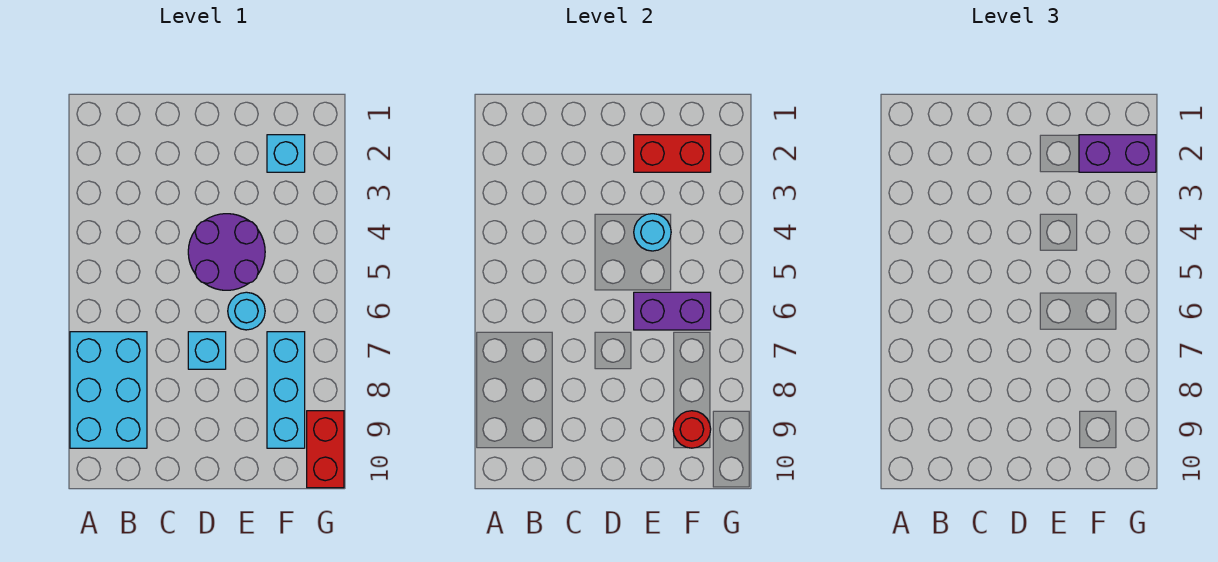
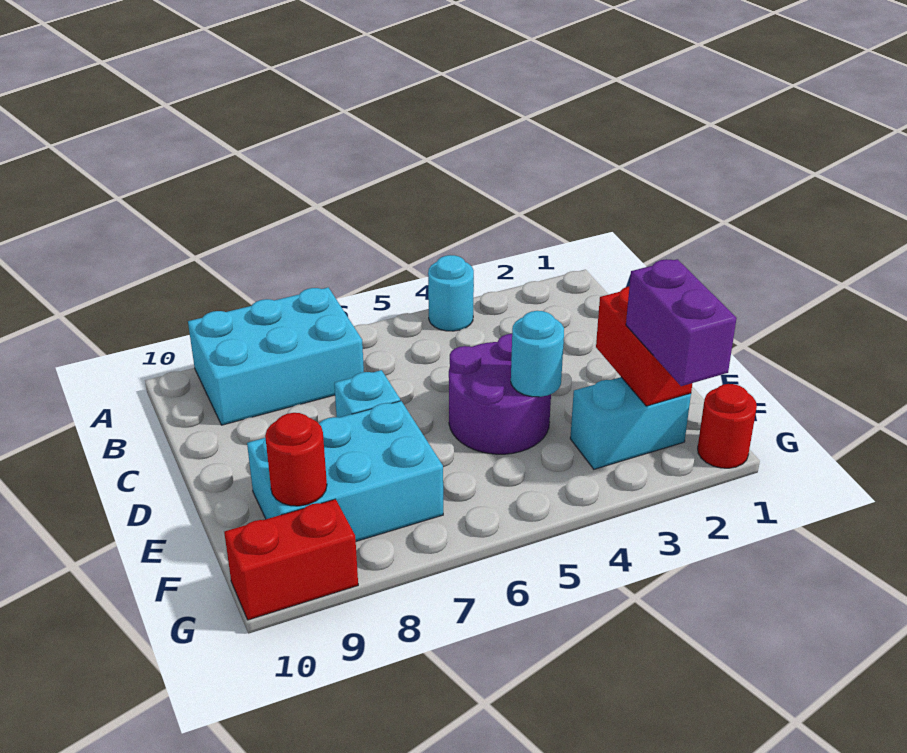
cyan round brick E6 level 1 -> cyan round brick A4 level 1
purple brick E6:F6 level 2 -> none
cyan brick F2 level 1 -> cyan brick F2:F3 level 1
cyan brick F7:F9 level 1 -> cyan brick E7:F9 level 1
none -> red round brick G1 level 1

